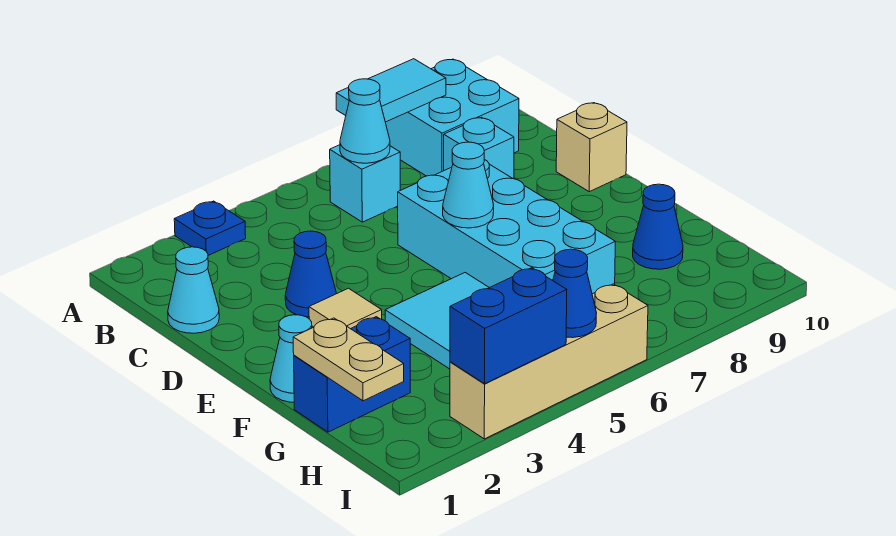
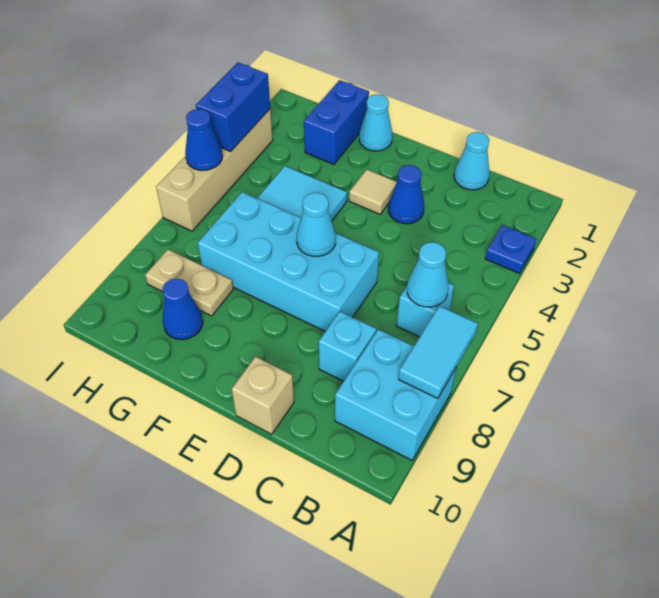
tan plate G1:H1 level 2 -> tan plate G8:H8 level 1

